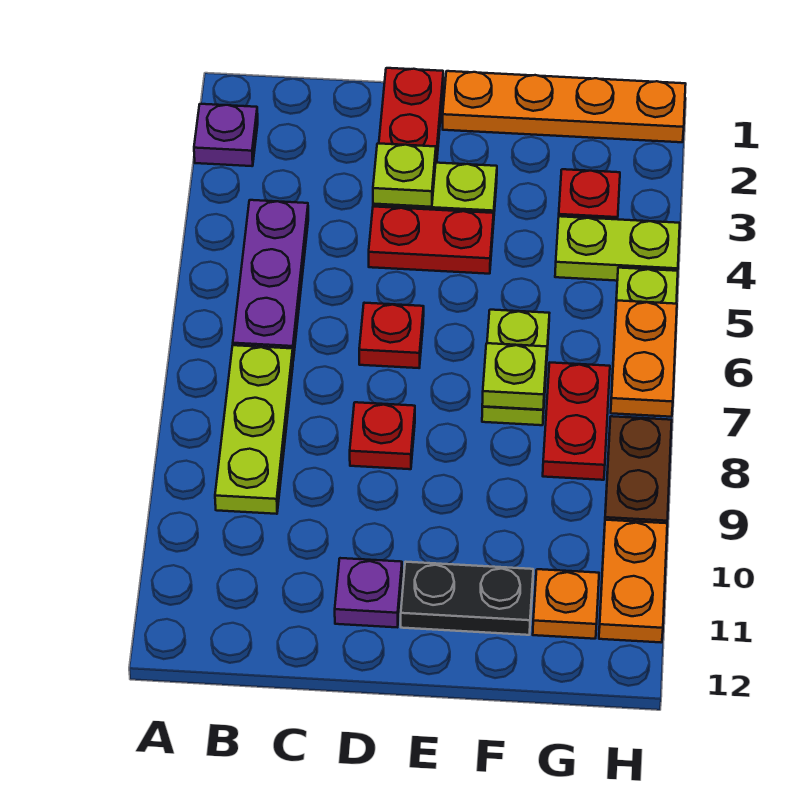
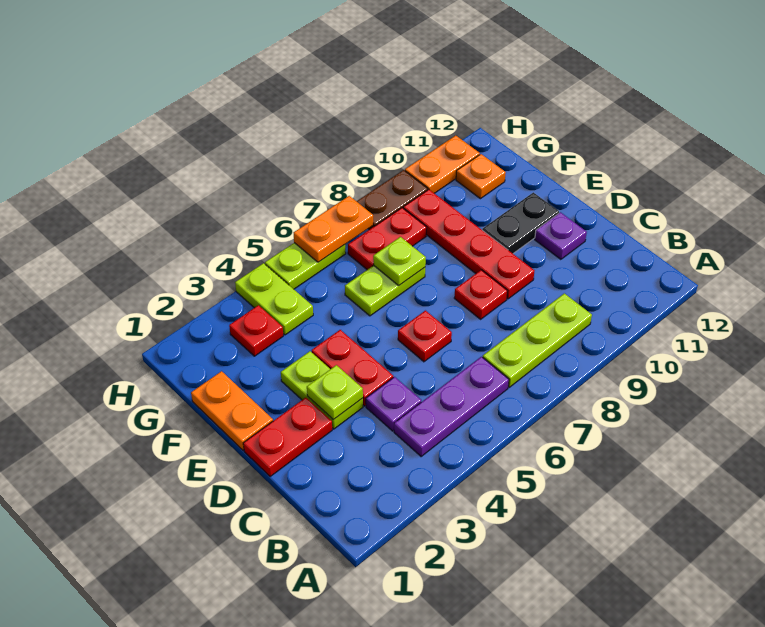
purple plate A2 level 1 -> purple plate C4 level 1
none -> red plate D9:G9 level 1
orange plate E1:H1 level 1 -> orange plate E1:F1 level 1
black plate E11:F11 level 1 -> black plate E10:E11 level 1

